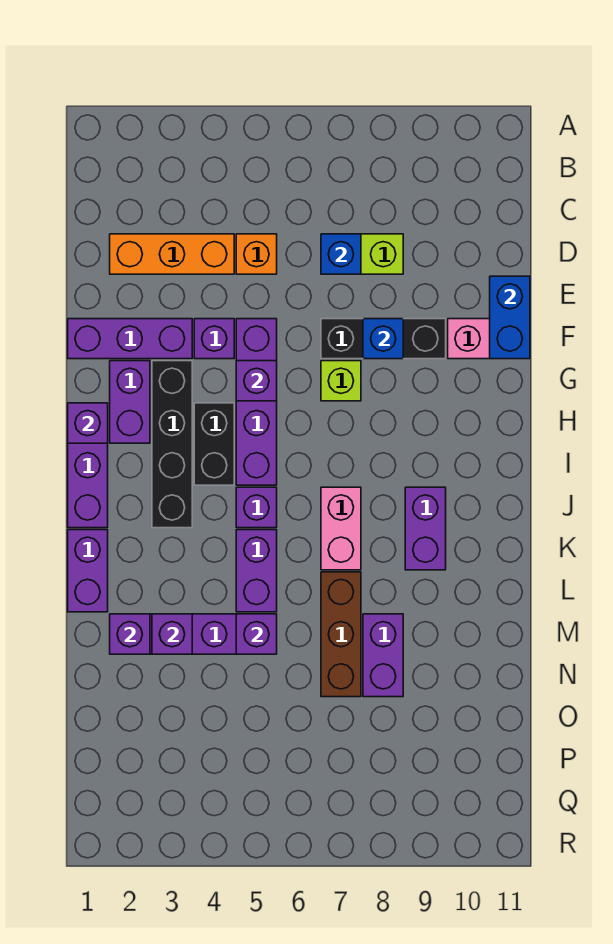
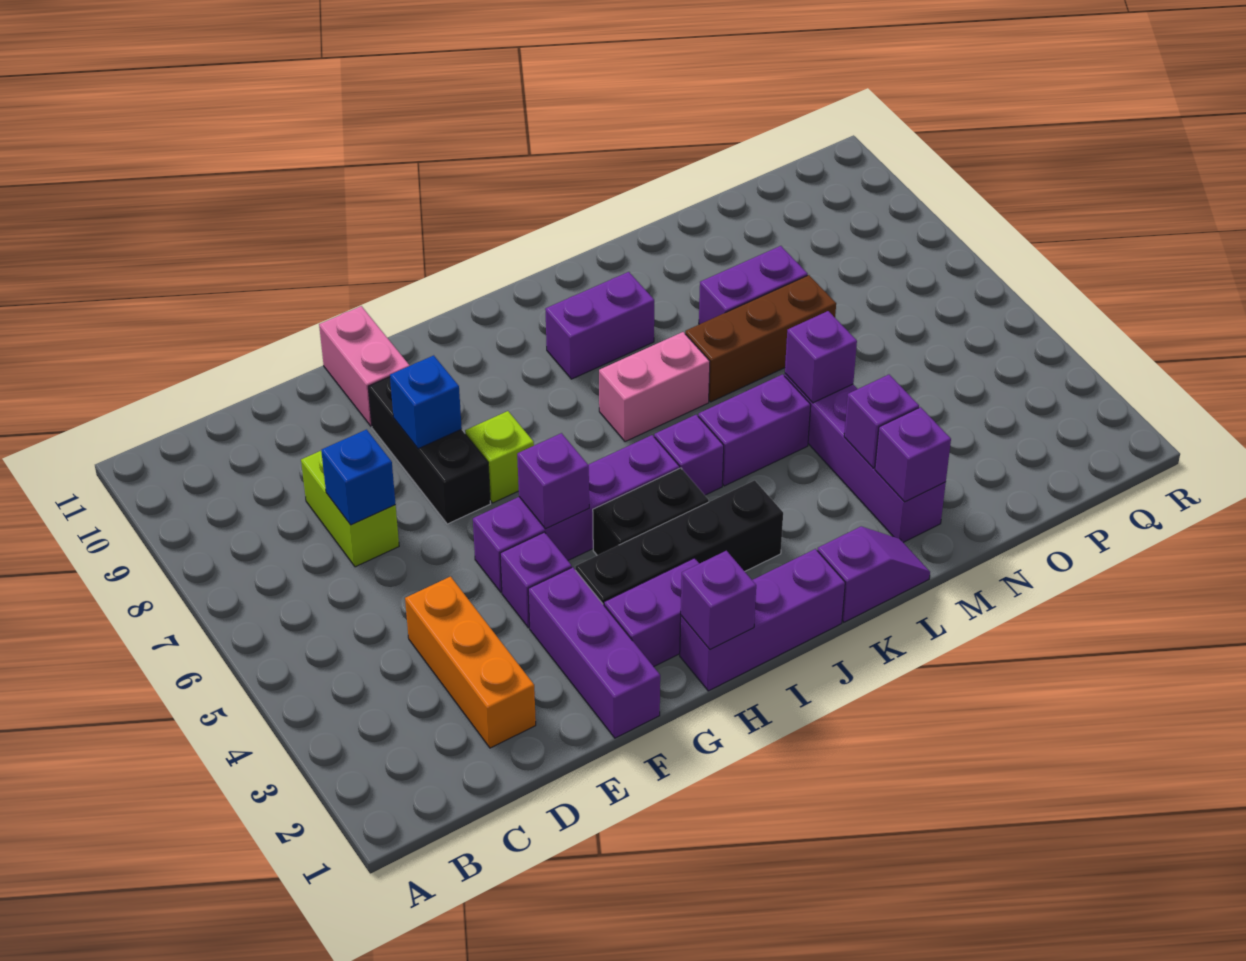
orange brick D5 level 1 -> none
blue brick E11:F11 level 2 -> none
purple brick K1:L1 level 1 -> purple slope K1:L1 level 1 top K

